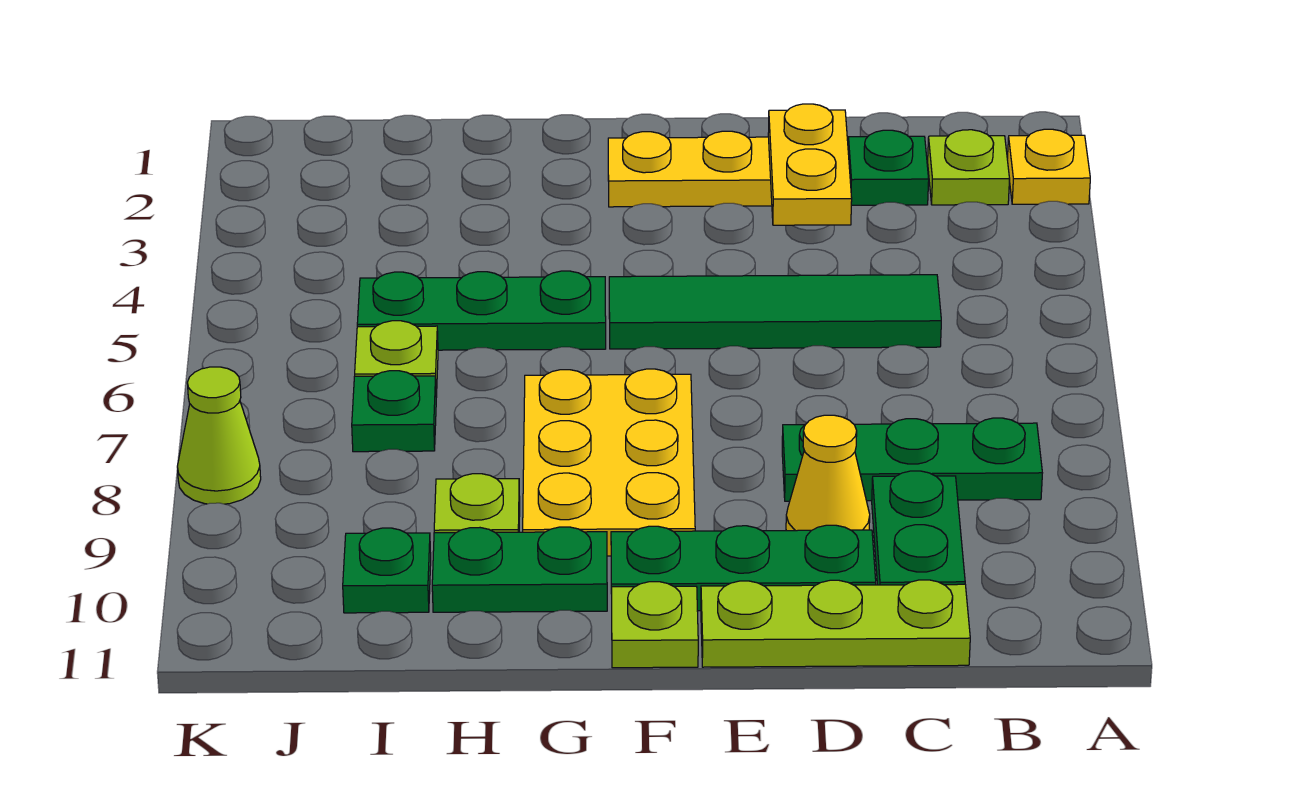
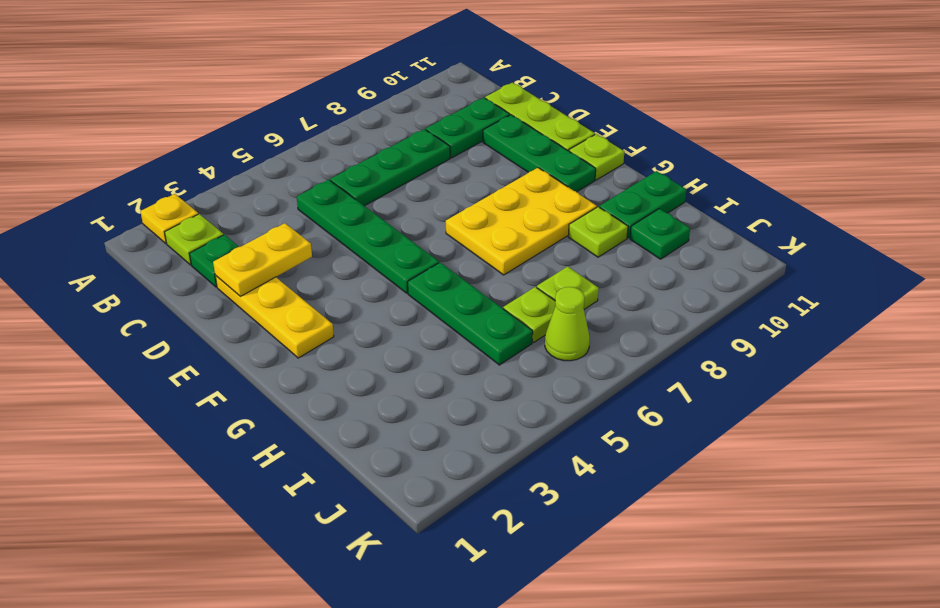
green plate B8:D8 level 1 -> green plate C6:C8 level 1
green tile C5:F5 level 1 -> green plate C5:F5 level 1
yellow cone D9 level 1 -> none
green plate G10:H10 level 1 -> green plate H10:H11 level 1
green plate I7 level 1 -> lime plate I7 level 1
lime cone K8 level 1 -> lime cone J6 level 1

